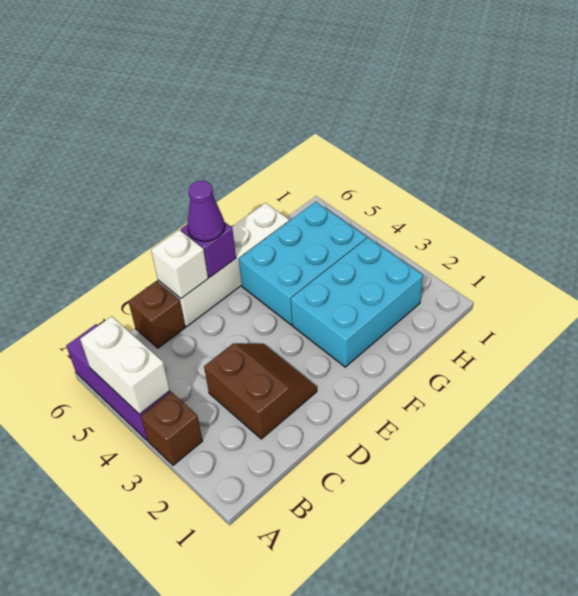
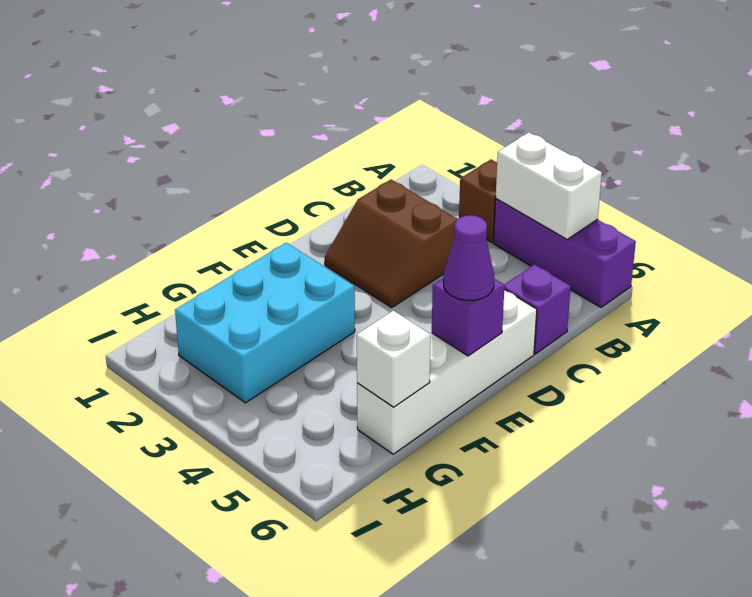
brown brick C6 level 1 -> purple brick C6 level 1
white brick D6 level 2 -> white brick G6 level 2
cyan brick F4:H5 level 1 -> none

